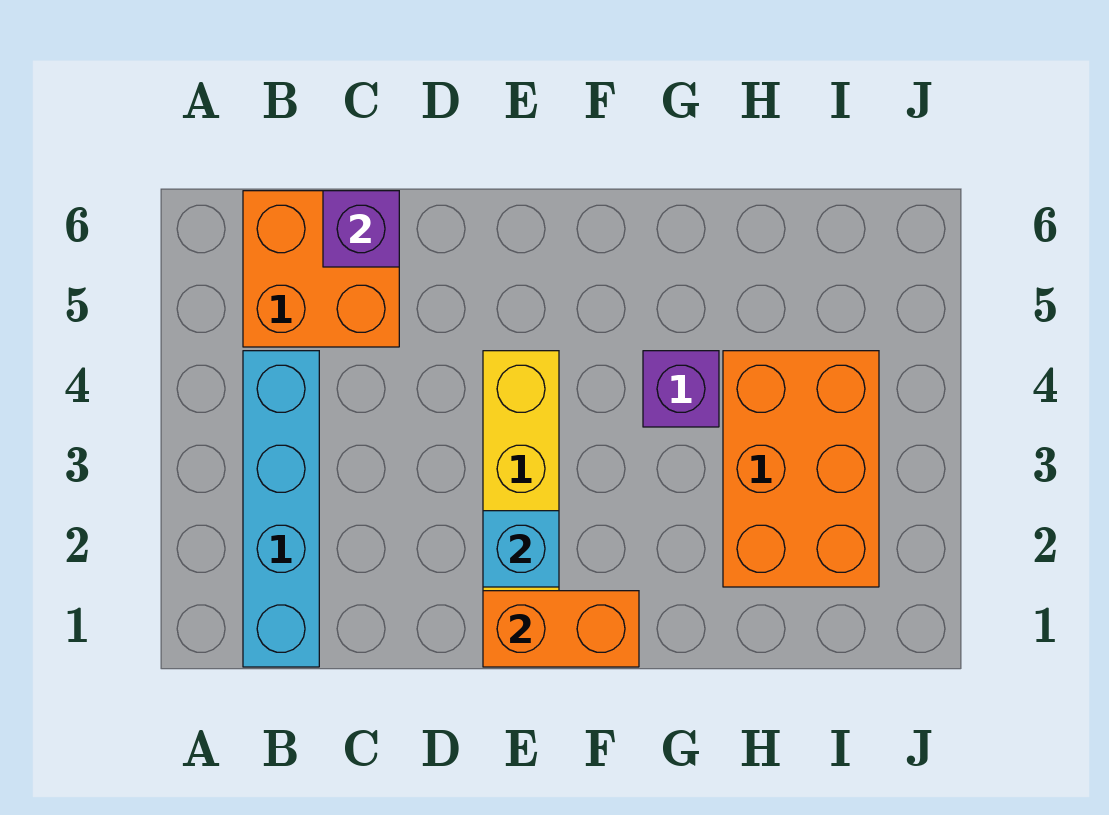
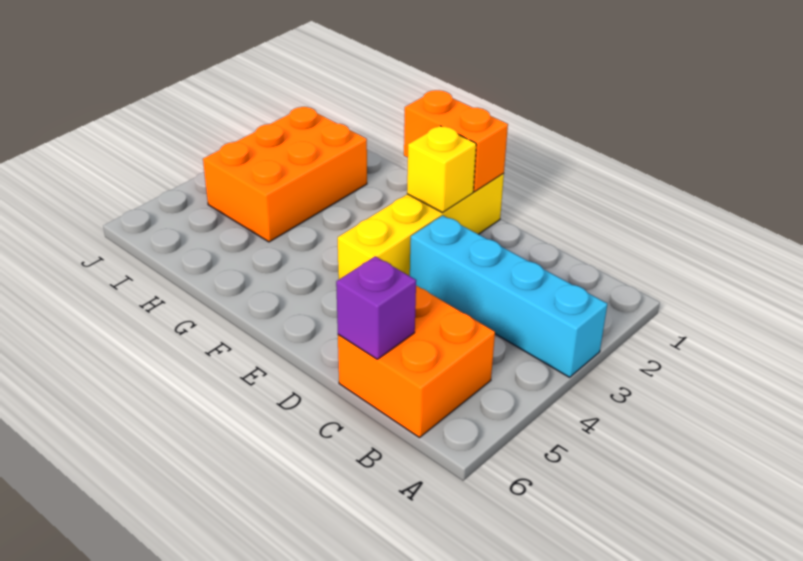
cyan brick B1:B4 level 1 -> cyan brick A3:D3 level 1
cyan brick E2 level 2 -> yellow brick E2 level 2
purple brick G4 level 1 -> none

